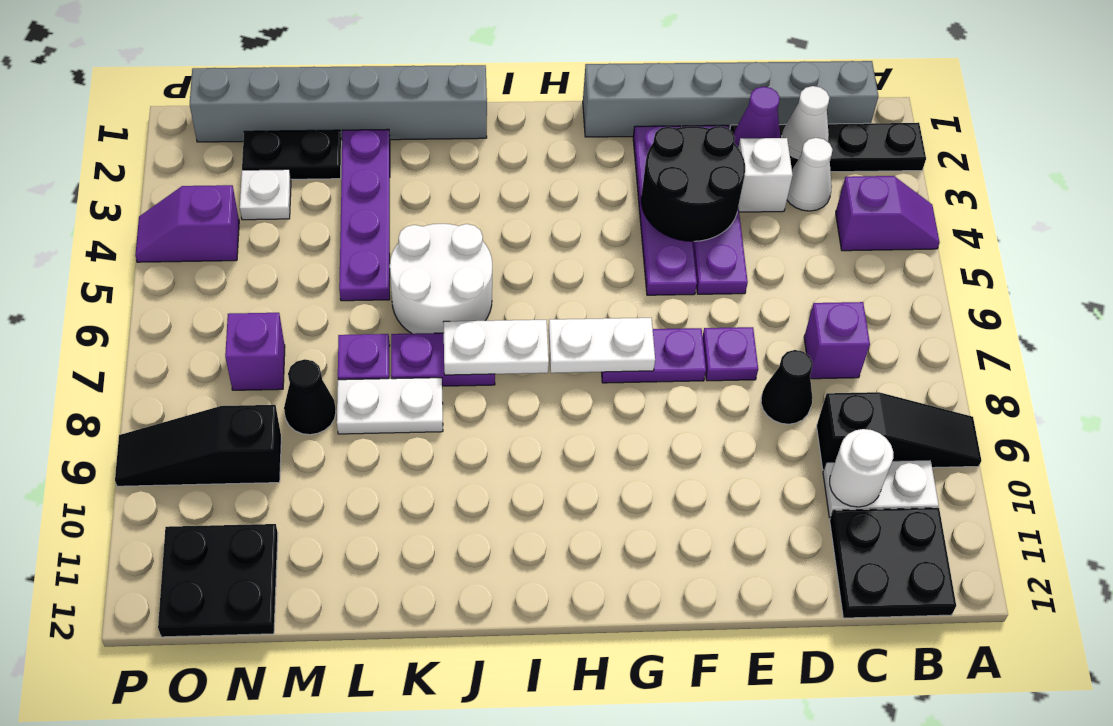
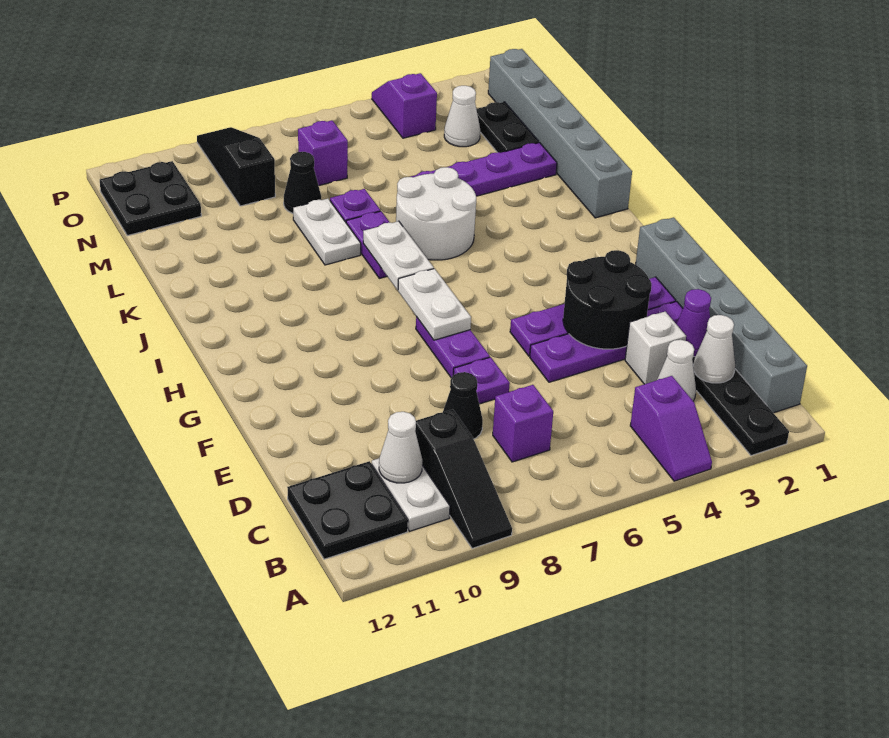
white round brick C10 level 2 -> white cone C10 level 2
white plate N3 level 1 -> white cone N3 level 1

